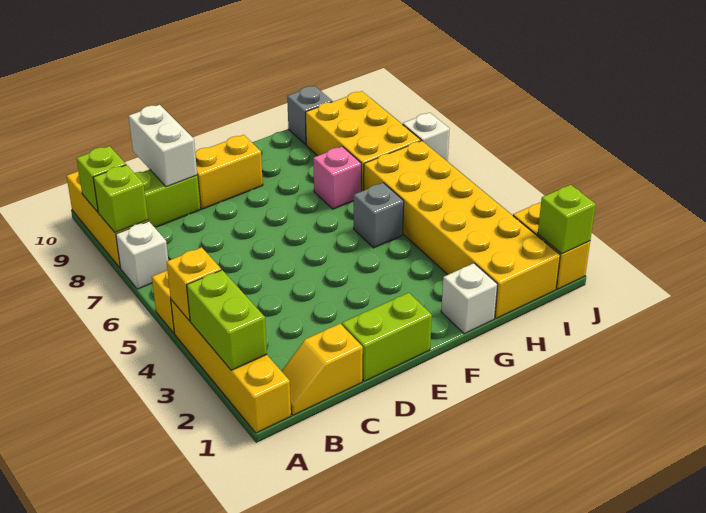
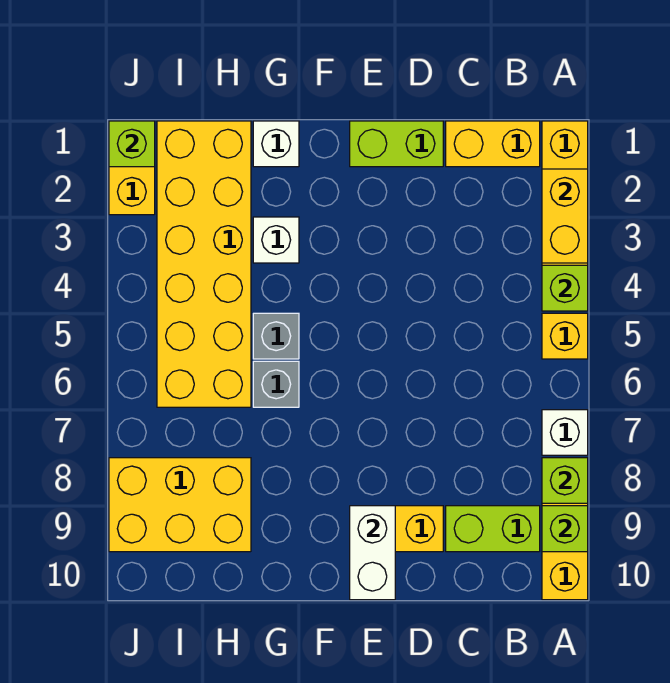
lime brick A2:A3 level 2 -> yellow brick A2:A3 level 2
yellow brick A4 level 2 -> lime brick A4 level 2
yellow slope B1:C1 level 1 top C -> yellow brick B1:C1 level 1
white brick C9:C10 level 2 -> white brick E9:E10 level 2
pink brick G7 level 1 -> none
yellow brick H7:I9 level 1 -> yellow brick H8:J9 level 1
grey brick H10 level 1 -> grey brick G6 level 1
white brick J7 level 1 -> white brick G3 level 1

